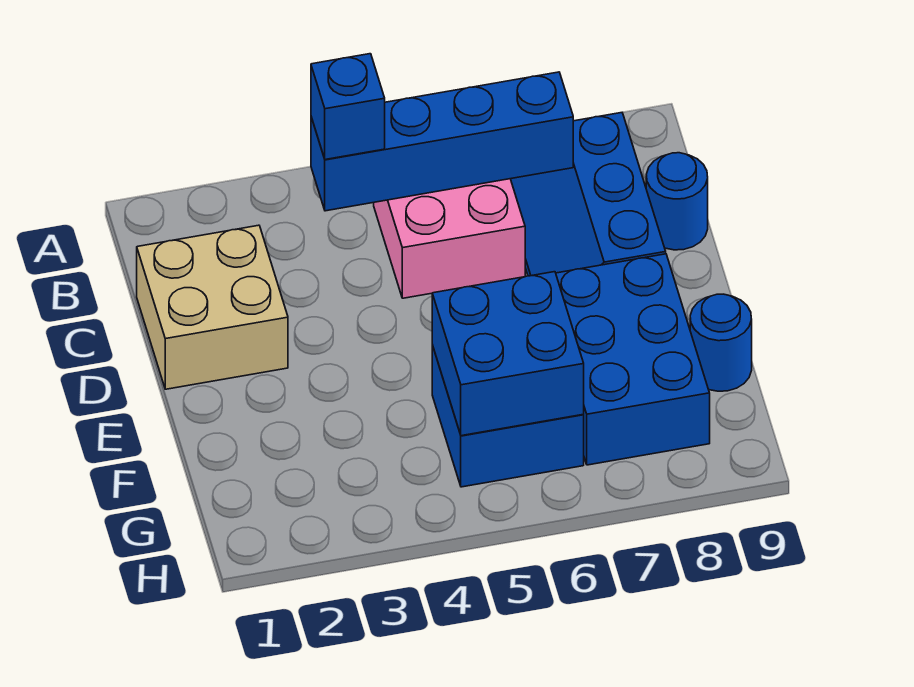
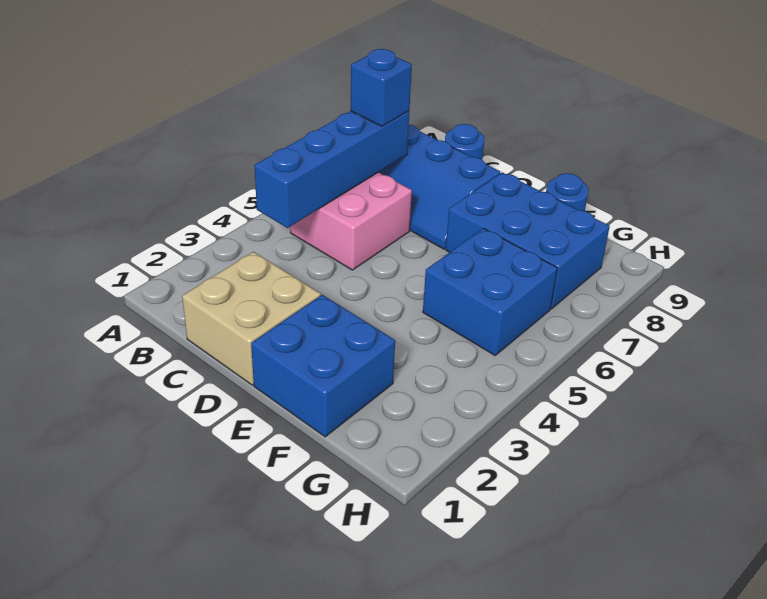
blue brick B4 level 3 -> blue brick B7 level 3
blue brick F5:G6 level 2 -> blue brick E1:F2 level 1

